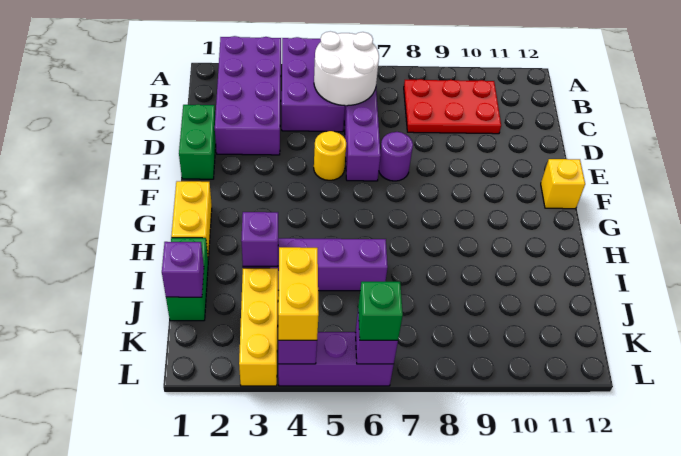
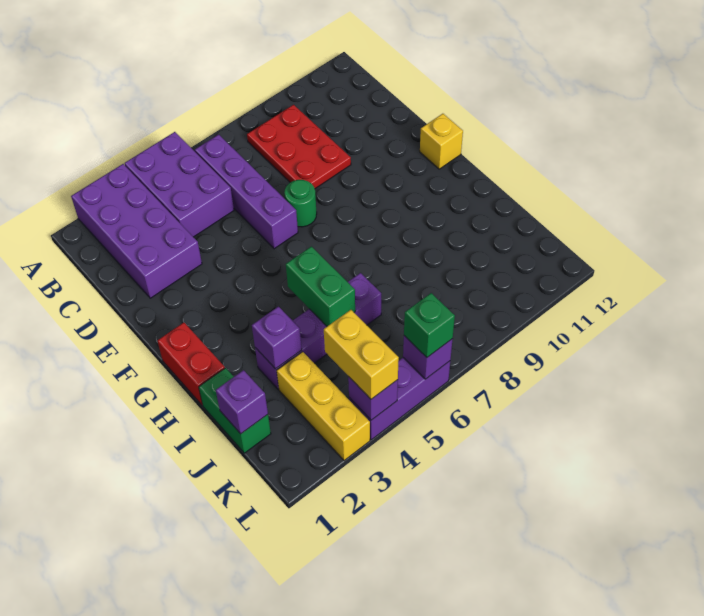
white round brick B5:C6 level 2 -> none
red plate B8:C10 level 1 -> red plate B8:D9 level 1
green brick D1:E1 level 1 -> green brick H5:I5 level 2
yellow round brick E5 level 1 -> none
purple round brick E7 level 1 -> green round brick E7 level 1
yellow brick G1:H1 level 1 -> red brick G1:H1 level 1

